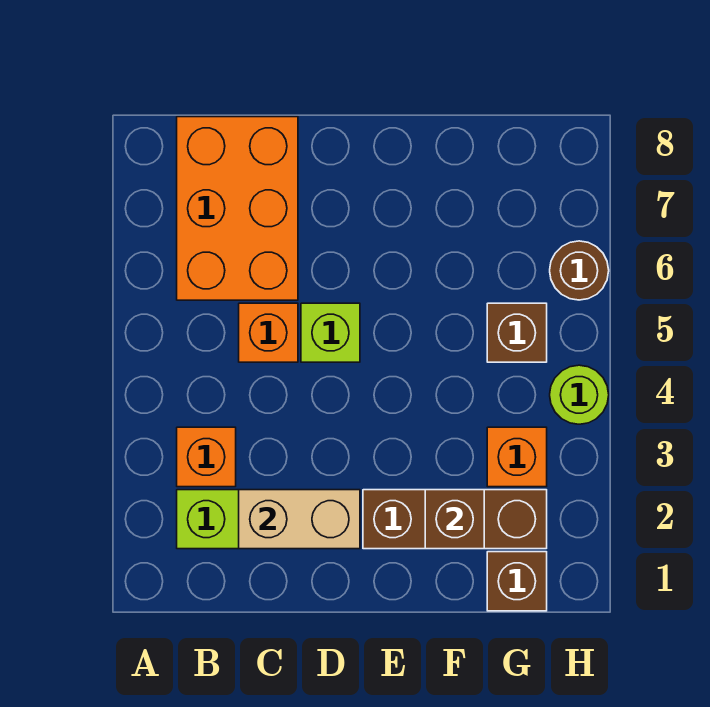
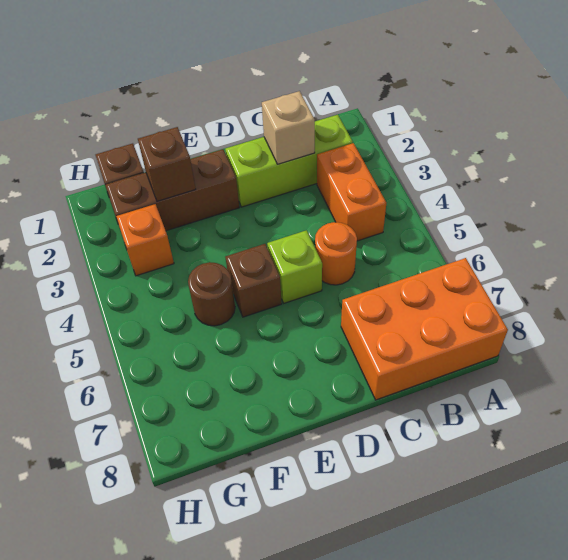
orange brick B3 level 1 -> orange brick B3:B4 level 1
orange brick B6:C8 level 1 -> orange brick A7:C8 level 1
tan brick C2:D2 level 2 -> tan brick C2 level 2
orange brick C5 level 1 -> orange round brick C5 level 1
brown brick G5 level 1 -> brown brick E5 level 1
lime round brick H4 level 1 -> none
brown round brick H6 level 1 -> brown round brick F5 level 1

